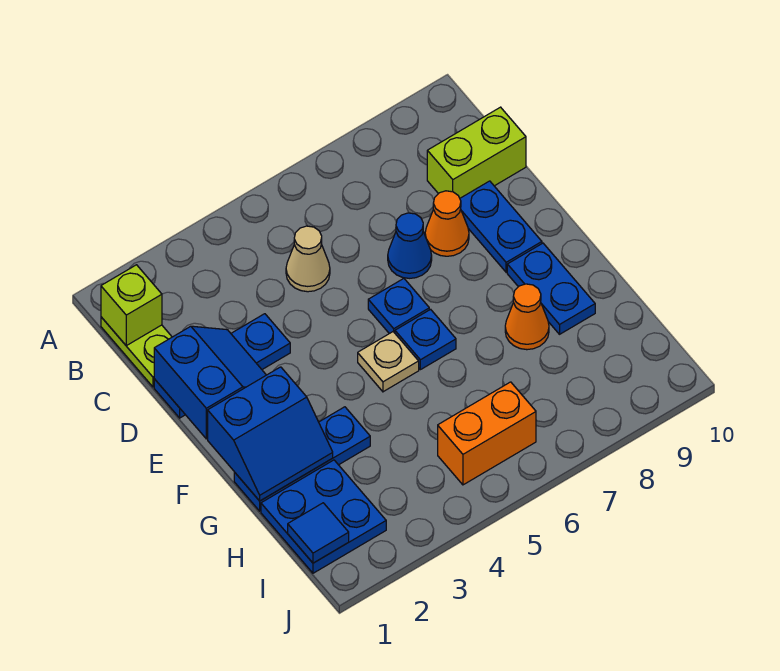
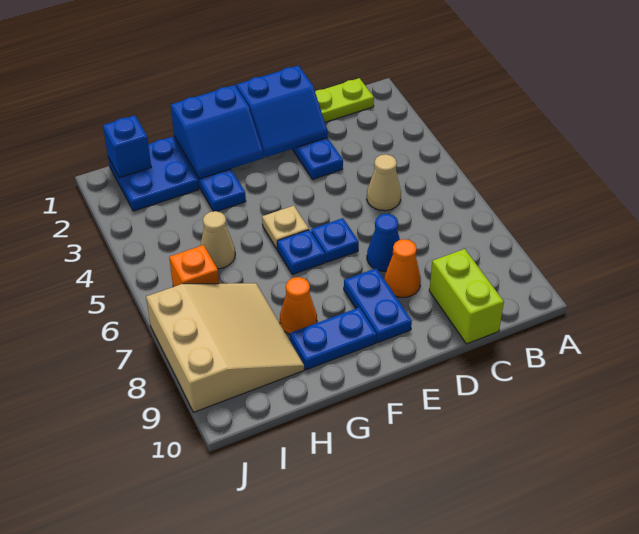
lime brick B1 level 2 -> none
blue plate D9:E9 level 1 -> blue plate E8:E9 level 1
blue slope F1:G2 level 2 top F -> blue slope F1:G2 level 2 top 1
none -> tan cone H5 level 1
none -> tan slope H7:J9 level 1 top J
blue tile I1 level 2 -> blue brick I1 level 2
orange brick I5:I6 level 1 -> orange brick I6 level 1

